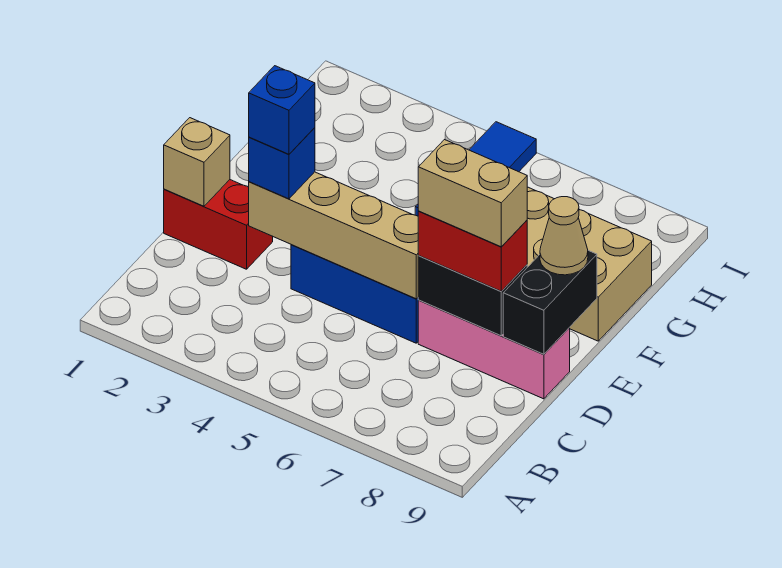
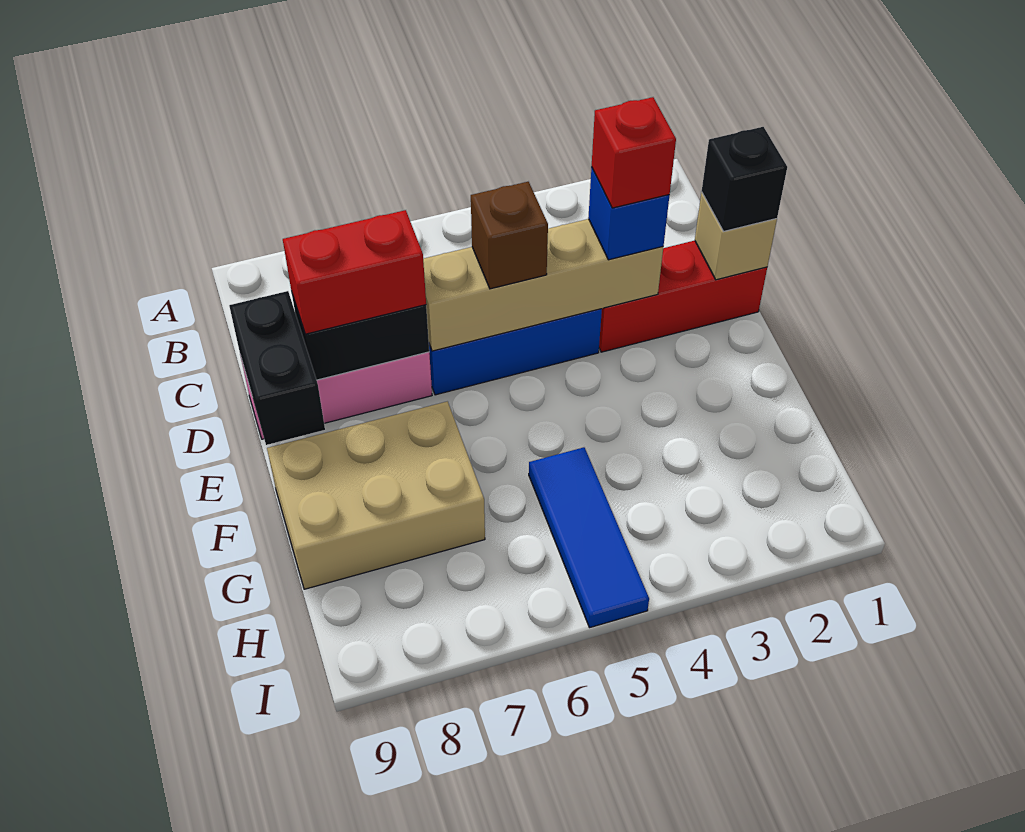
red brick D1:D2 level 1 -> red brick D1:D3 level 1
none -> black brick D1 level 3
blue brick D3 level 4 -> red brick D3 level 4
none -> brown brick D5 level 3
tan brick D7:D8 level 4 -> none
tan cone E9 level 3 -> none

